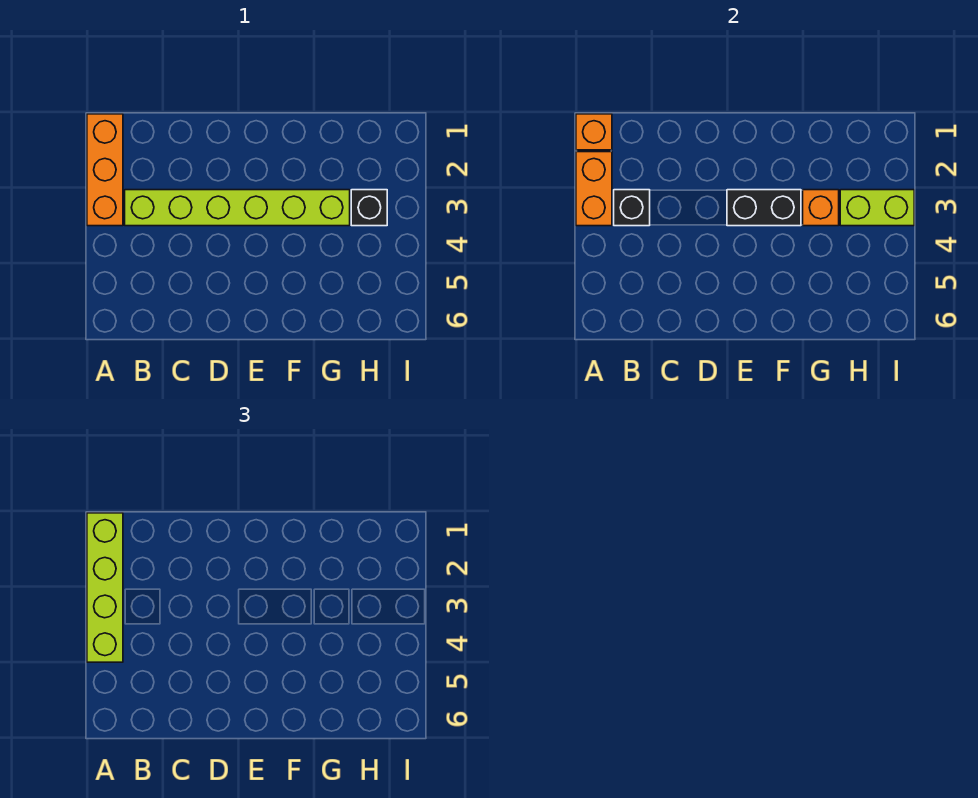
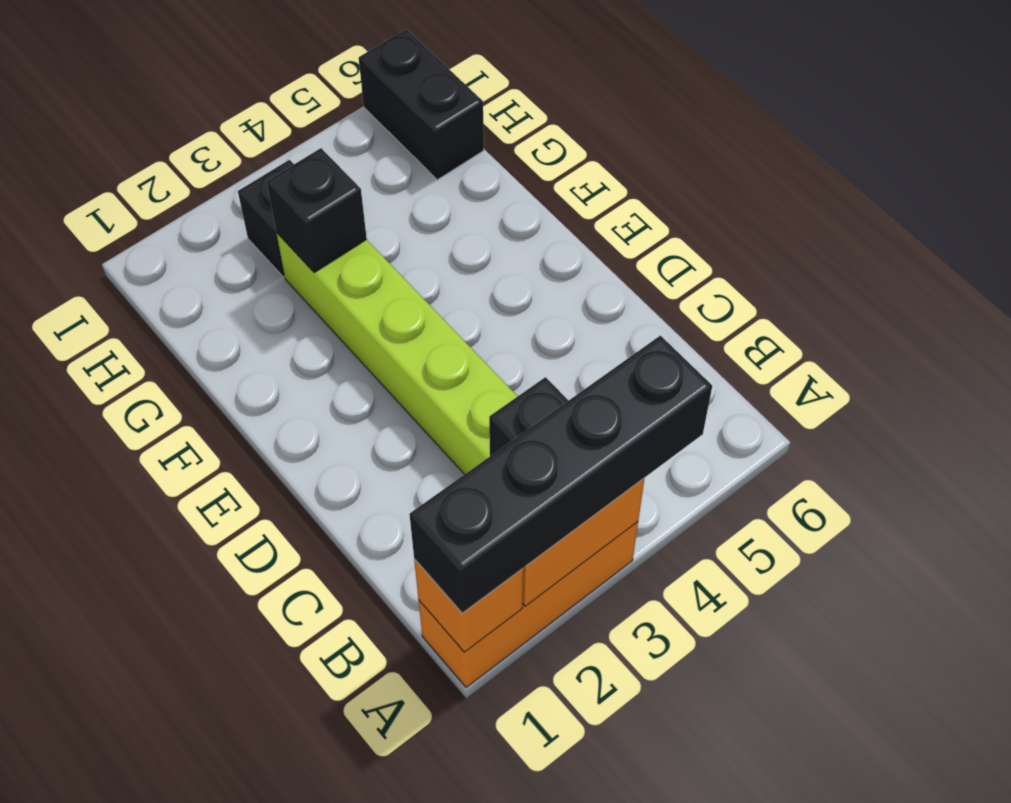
lime brick A1:A4 level 3 -> black brick A1:A4 level 3
black brick E3:F3 level 2 -> black brick H6:I6 level 1
orange brick G3 level 2 -> black brick G3 level 2
lime brick H3:I3 level 2 -> none

